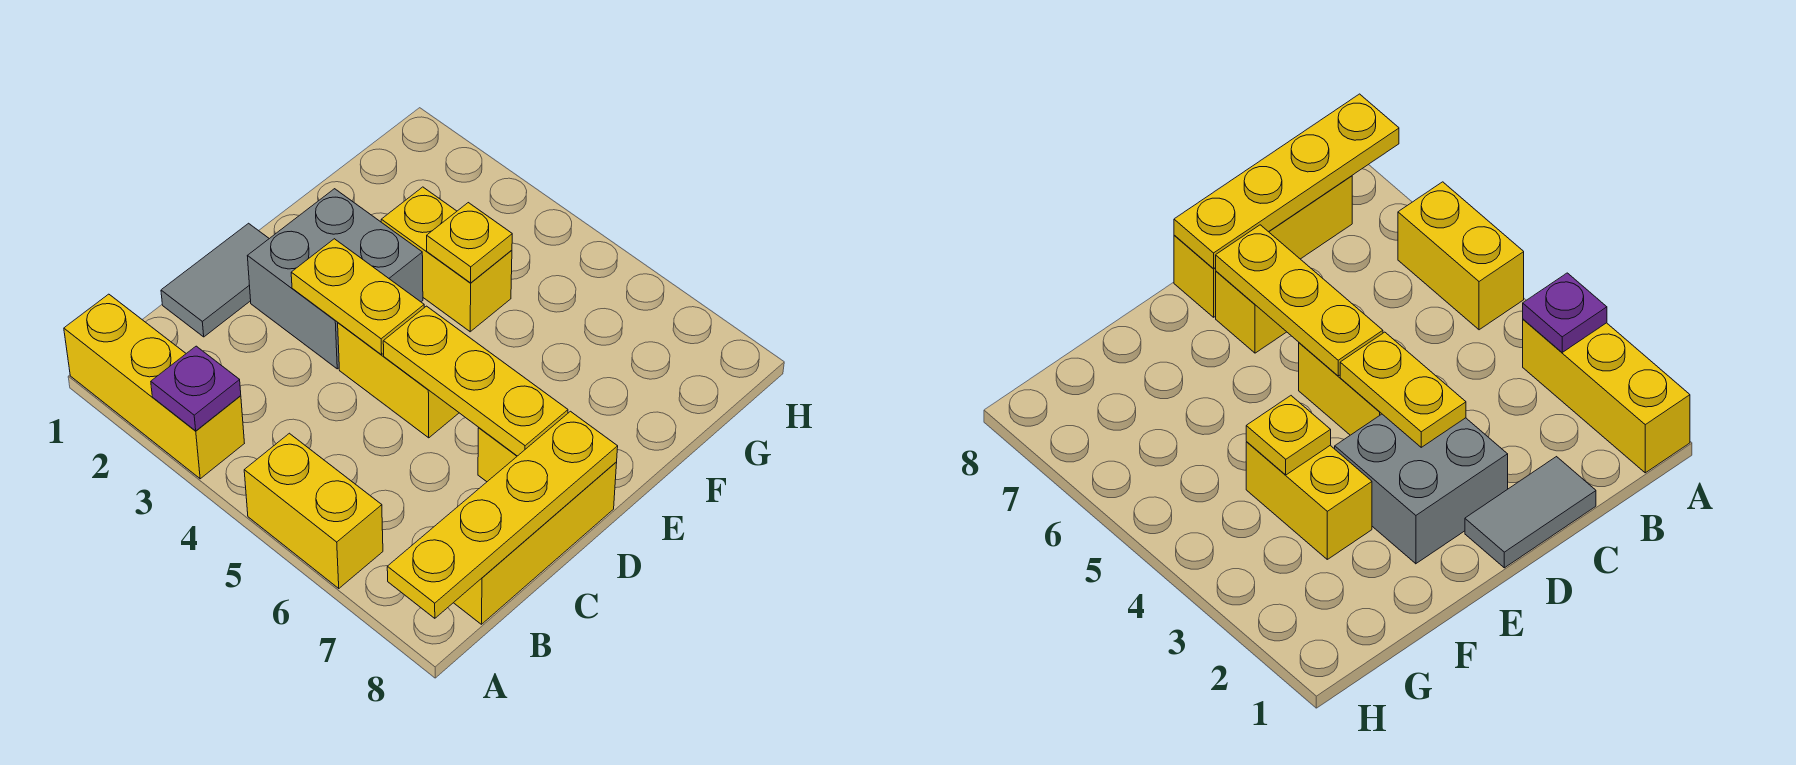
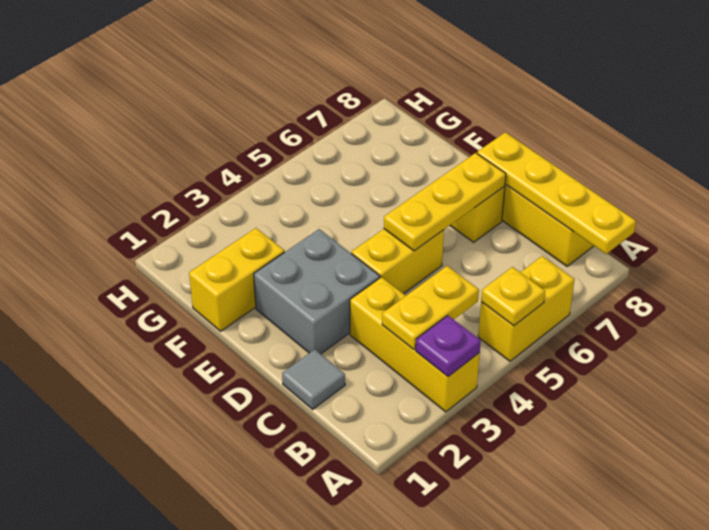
yellow brick A1:A3 level 1 -> yellow brick A3:C3 level 1
grey tile C1:D1 level 1 -> grey tile C1 level 1
yellow plate D3:D4 level 2 -> yellow plate B3:B4 level 2
yellow brick F3:F4 level 1 -> yellow brick F1:F2 level 1
yellow plate F4 level 2 -> yellow plate A5 level 2

